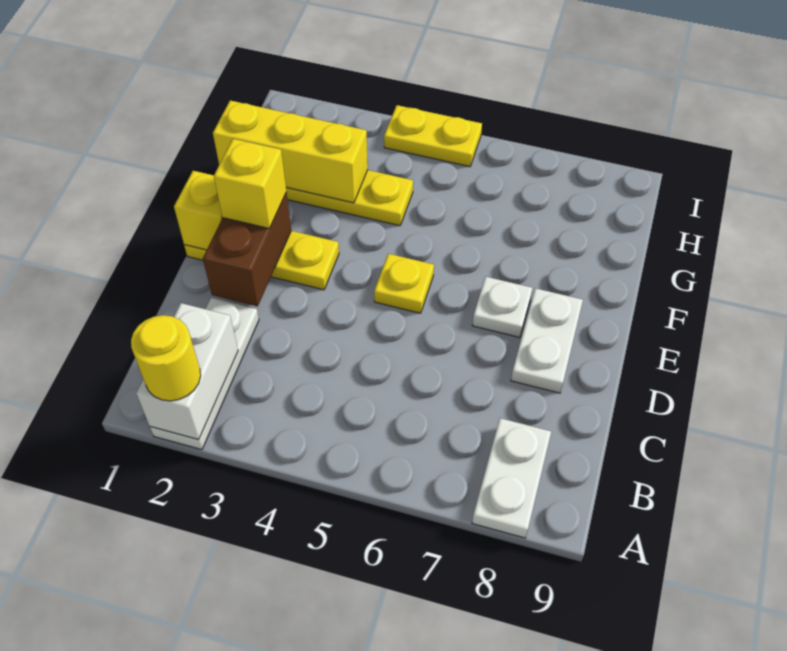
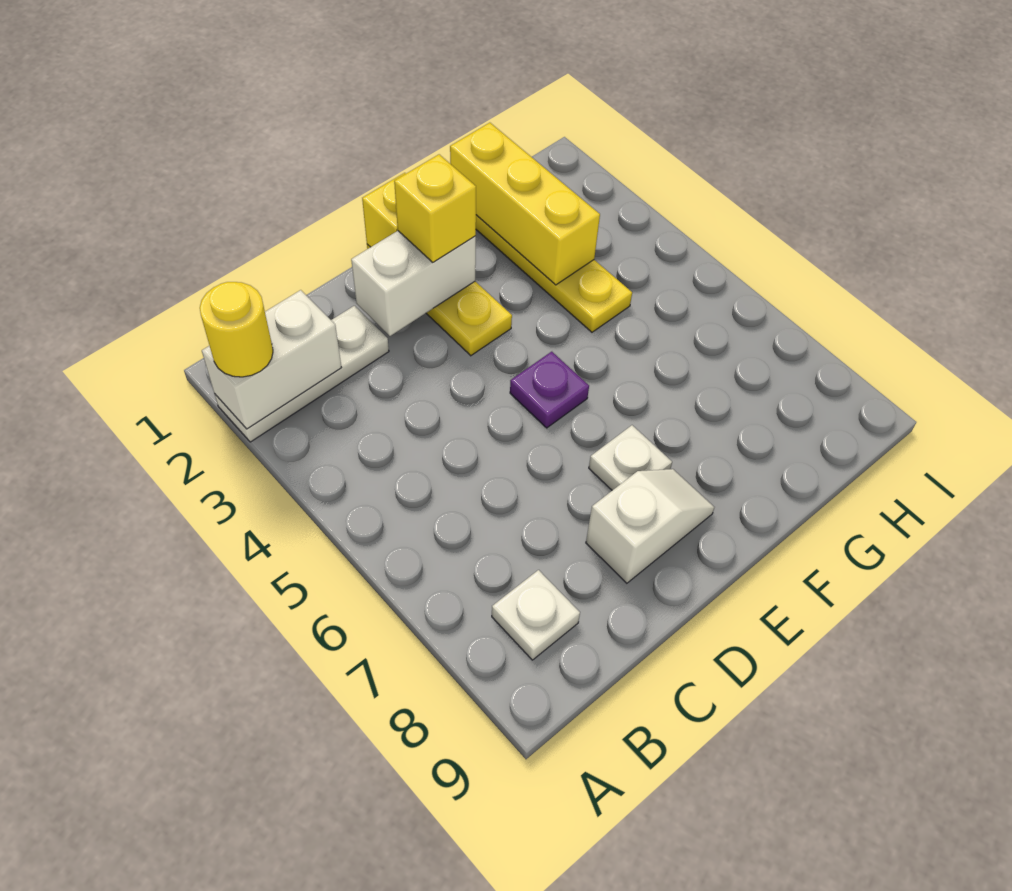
white plate A8:B8 level 1 -> white plate B8 level 1
brown brick D2:E2 level 2 -> white brick D2:E2 level 2
white plate D8:E8 level 1 -> white slope D8:E8 level 1 top D
yellow plate E5 level 1 -> purple plate E5 level 1
yellow plate I4:I5 level 1 -> none

